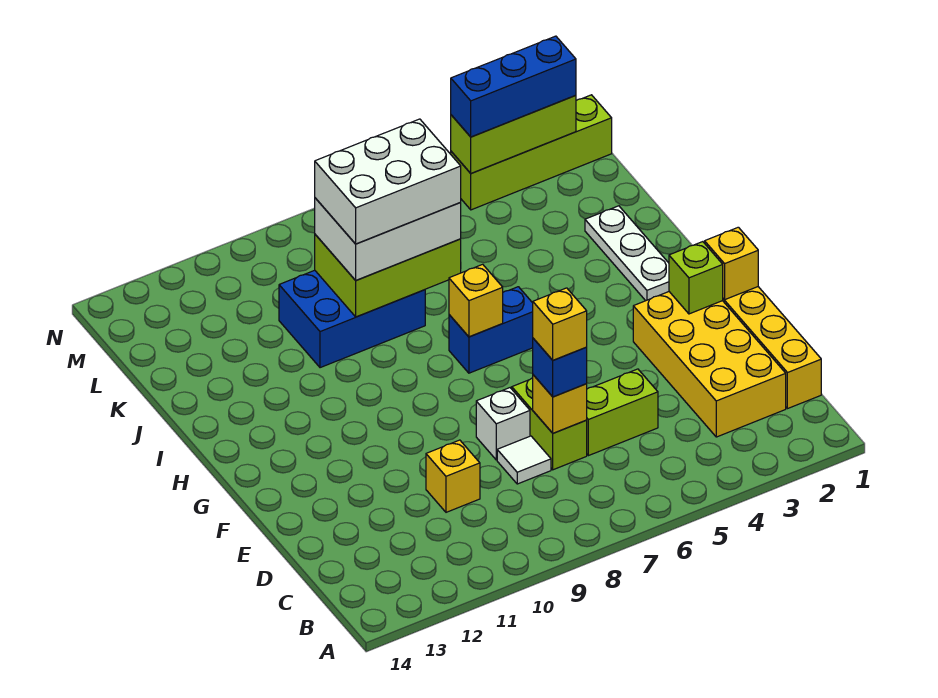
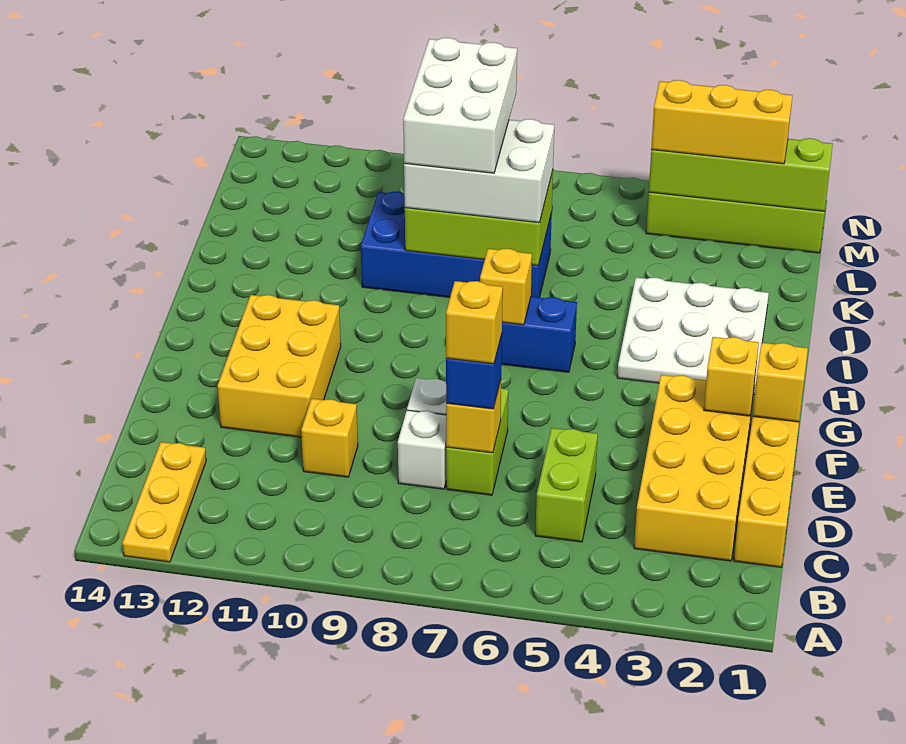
none -> yellow plate A13:C13 level 1
lime brick D5:D6 level 1 -> lime brick C5:D5 level 1
white tile D8 level 1 -> white brick D8 level 1
none -> yellow brick E11:G12 level 1
lime brick F2 level 2 -> yellow brick F2 level 2
white plate H2:J2 level 1 -> white plate H2:J4 level 1
white brick J7:K9 level 4 -> white brick J8:L9 level 4
blue brick J8:K10 level 1 -> blue brick J7:K10 level 1
lime brick M2:M4 level 2 -> lime brick M1:M4 level 2
blue brick M2:M4 level 3 -> yellow brick M2:M4 level 3

